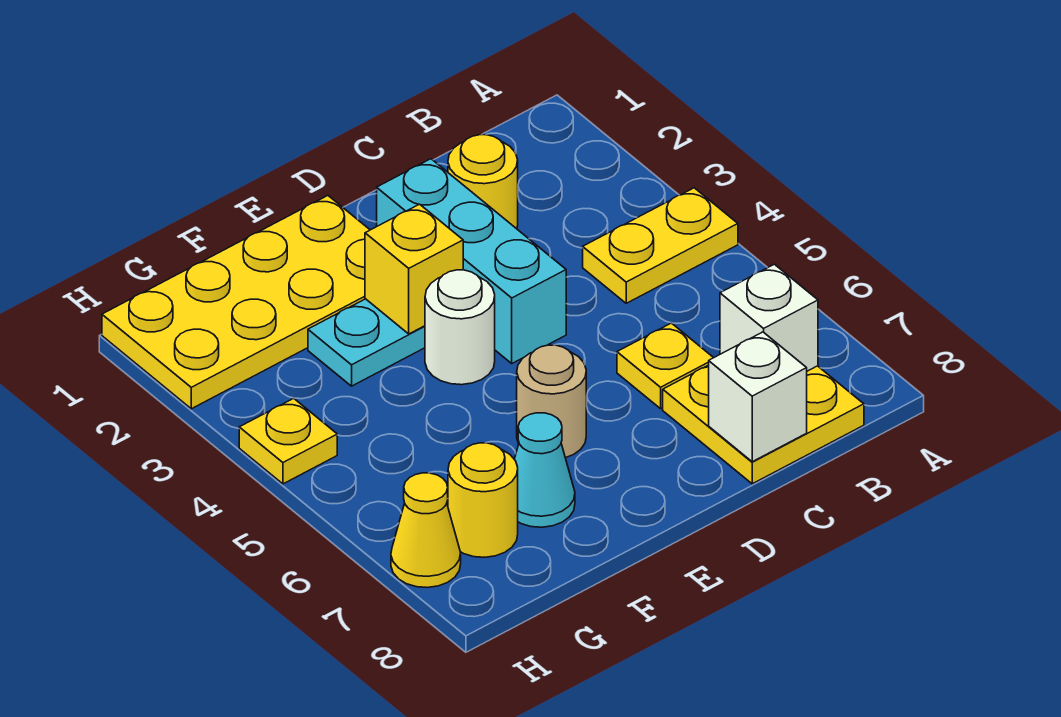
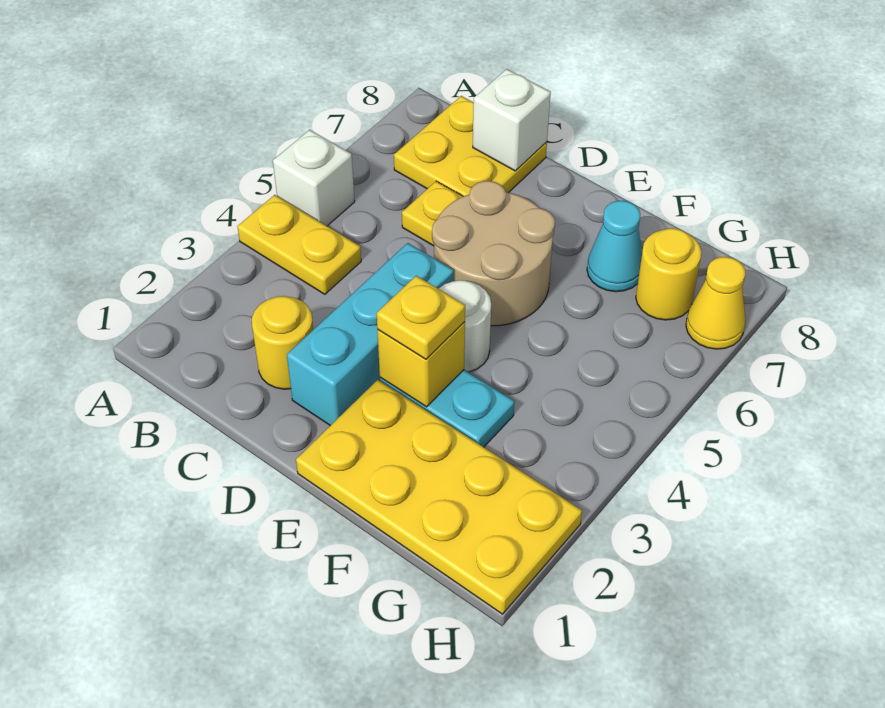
white brick B7 level 2 -> white brick A5 level 1
tan round brick E6 level 1 -> tan round brick D5:E6 level 1
yellow plate H4 level 1 -> yellow plate E3 level 3

